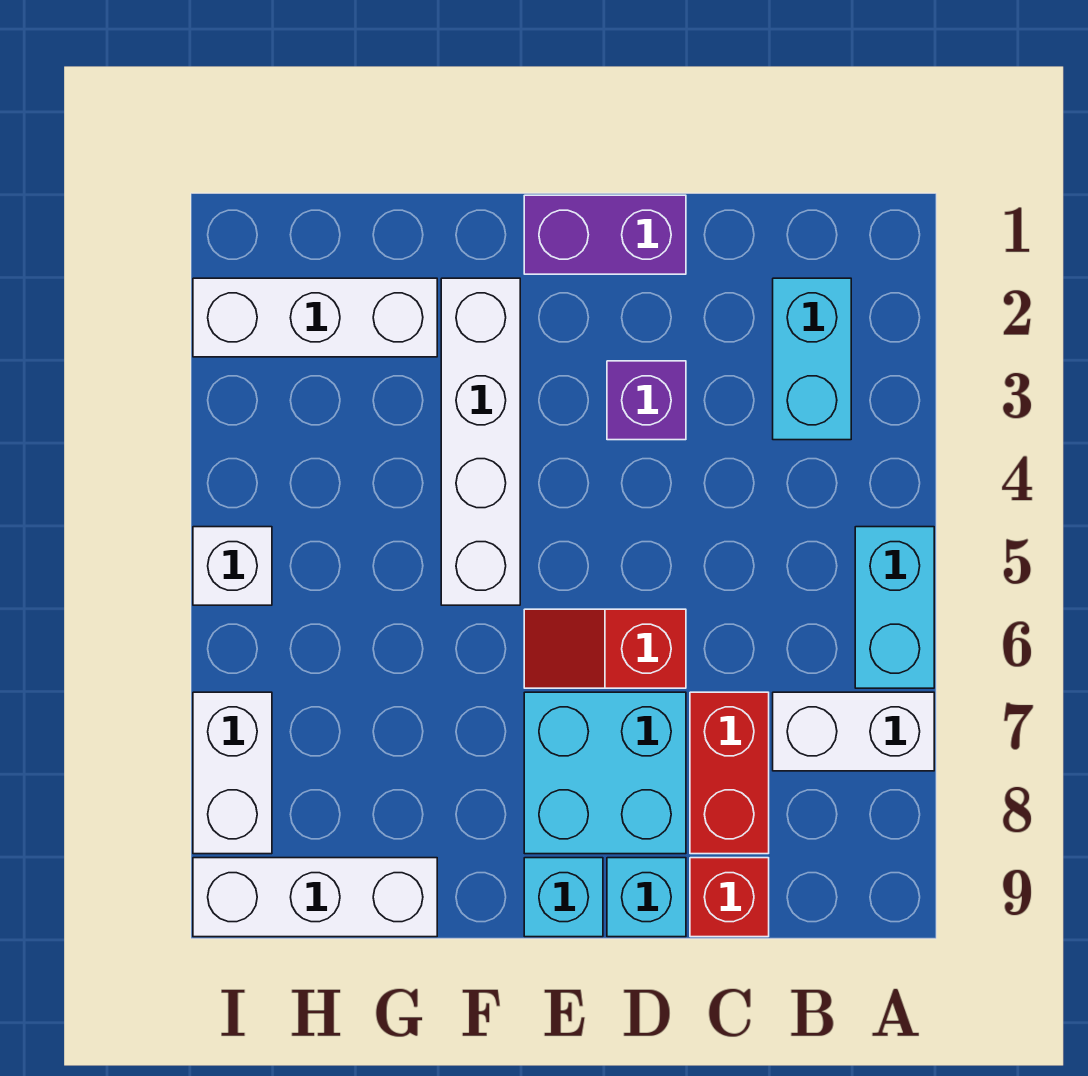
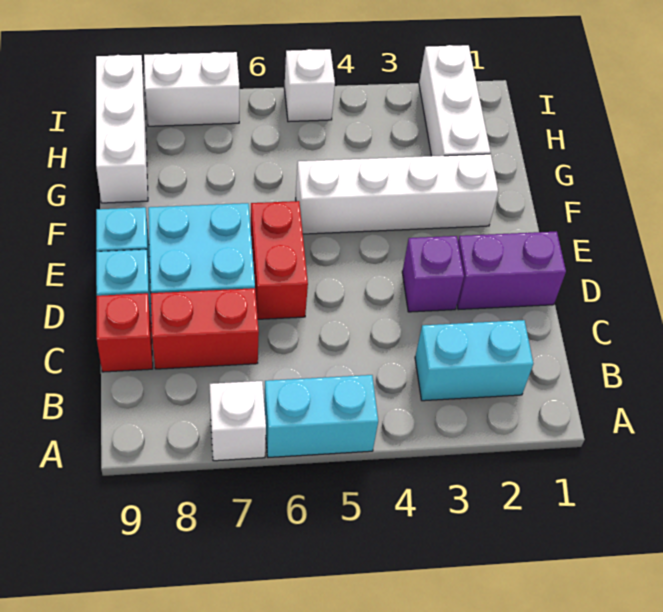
white brick A7:B7 level 1 -> white brick A7 level 1
purple brick D1:E1 level 1 -> purple brick D1:D2 level 1
red slope D6:E6 level 1 top D -> red brick D6:E6 level 1

